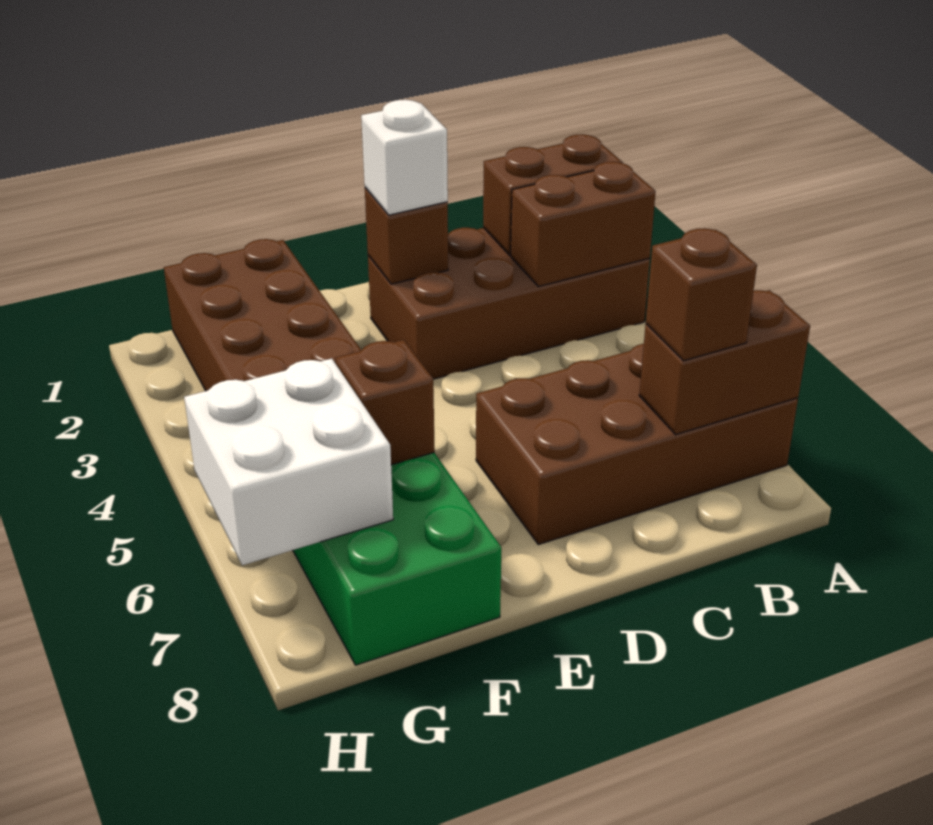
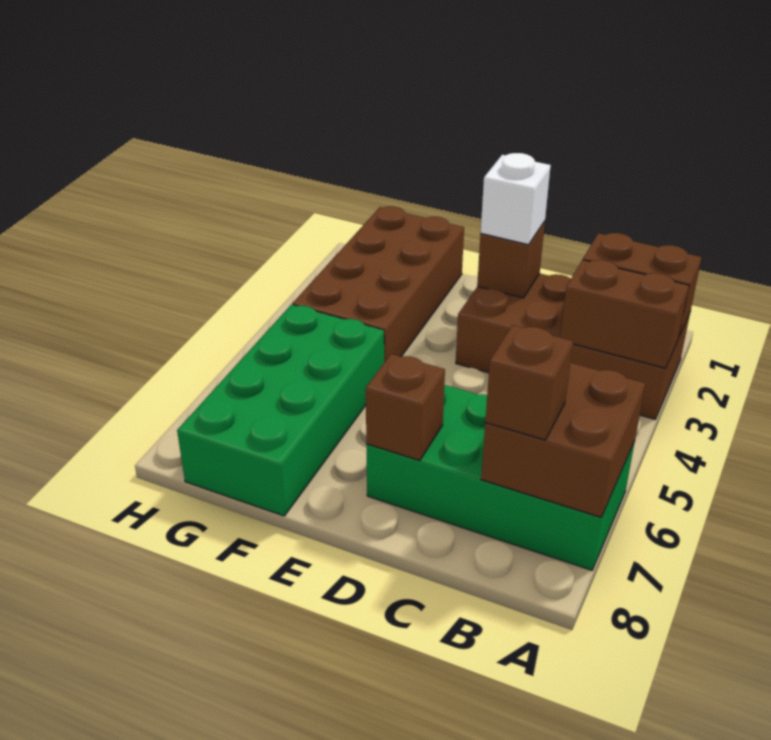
brown brick A6:D7 level 1 -> green brick A6:D7 level 1
brown brick A7:B7 level 2 -> brown brick A6:B7 level 2
brown brick F6 level 2 -> brown brick D7 level 2
white brick G6:H7 level 2 -> none

